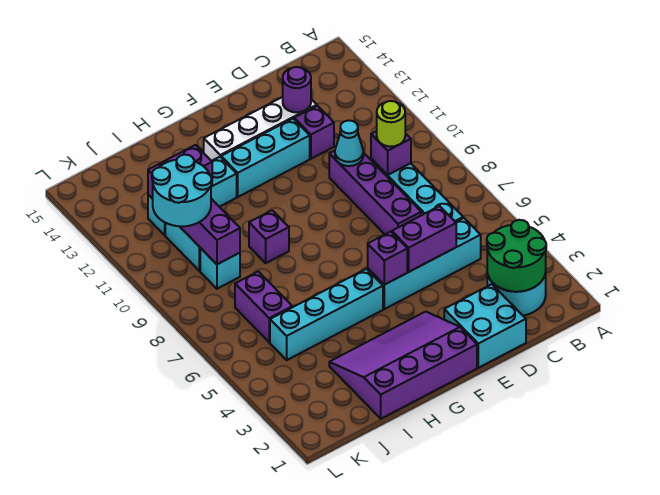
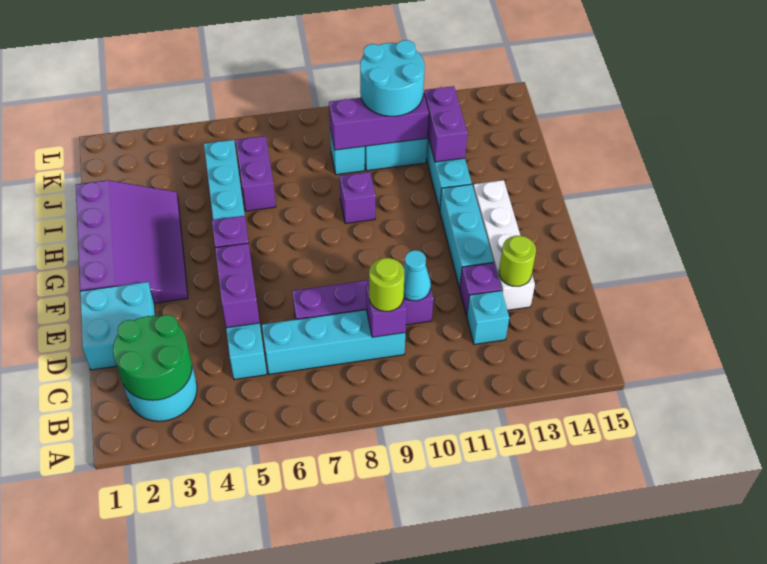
none -> cyan brick C12 level 1
purple round brick D13 level 2 -> lime round brick D13 level 2
purple brick J6:J7 level 1 -> purple brick I6:J6 level 1

